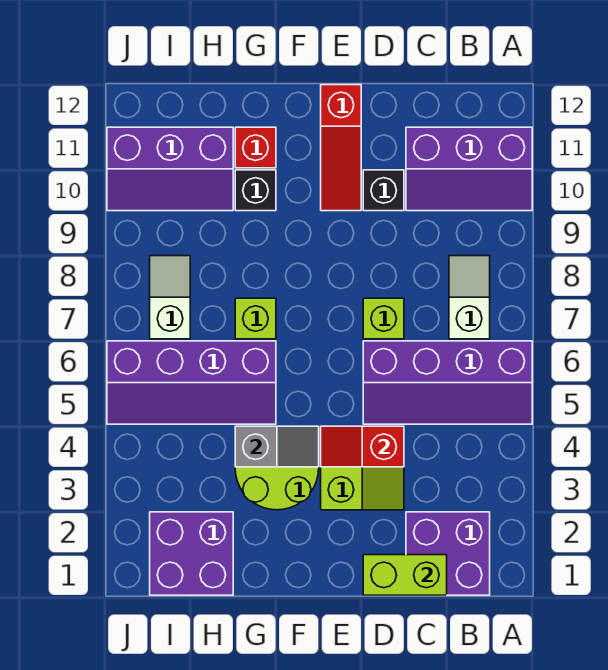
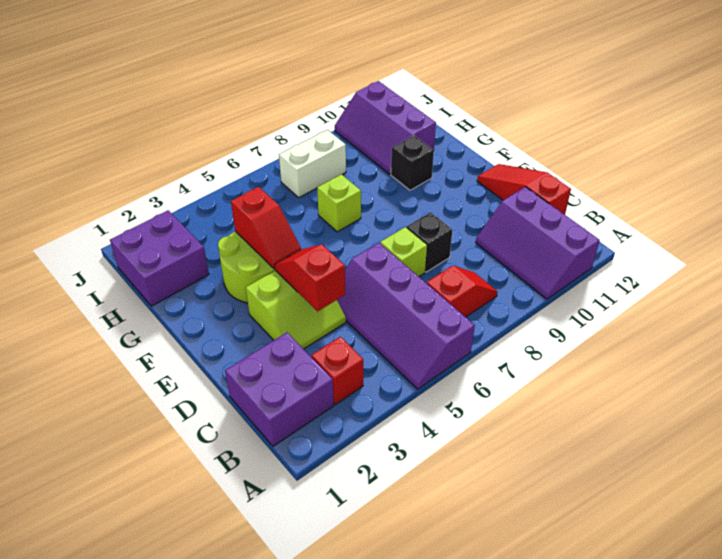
white slope B7:B8 level 1 top 7 -> red slope B7:B8 level 1 top 7
lime brick C1:D1 level 2 -> none
black brick D10 level 1 -> black brick D8 level 1
red slope E10:E12 level 1 top 12 -> red slope C12:E12 level 1 top C
grey slope F4:G4 level 2 top G -> red slope F4:G4 level 2 top G
purple slope G5:J6 level 1 top 6 -> none
red brick G11 level 1 -> red brick B3 level 1
white slope I7:I8 level 1 top 7 -> white brick I7:I8 level 1

